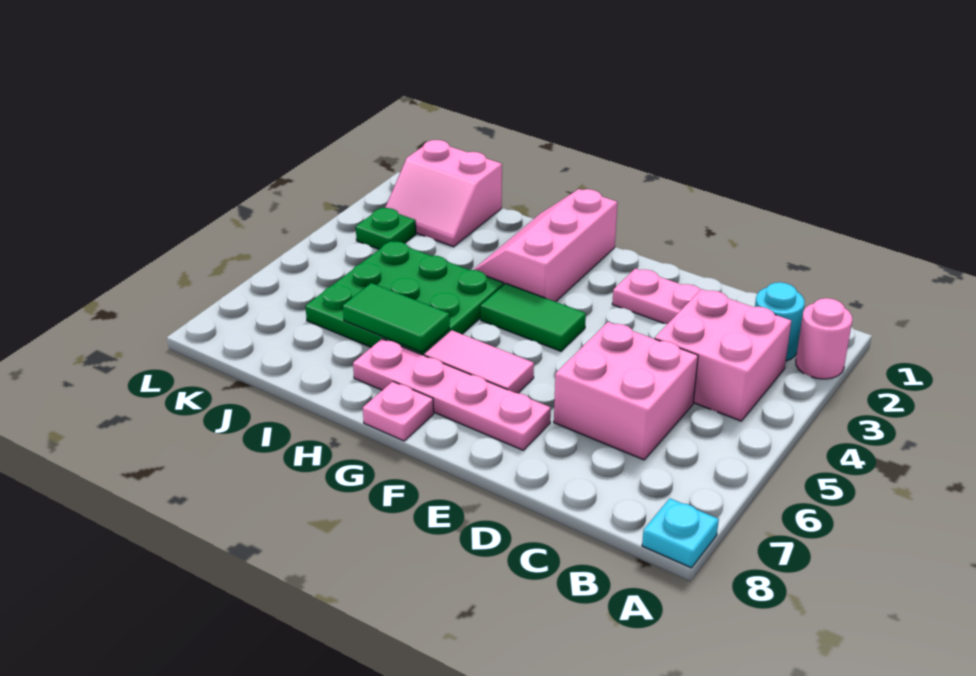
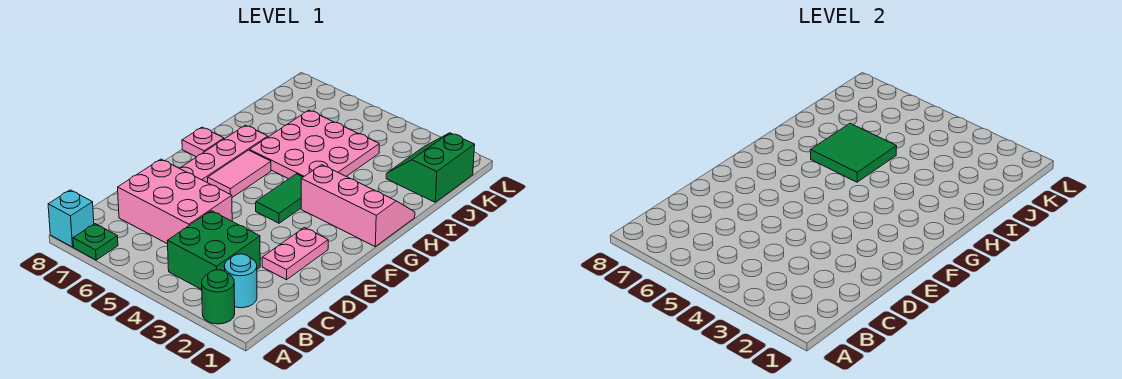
pink round brick A2 level 1 -> green round brick A2 level 1
cyan plate A8 level 1 -> cyan brick A8 level 1
pink brick B3:C4 level 1 -> green brick B3:C4 level 1
pink brick C5:D6 level 1 -> pink brick C5:D7 level 1
green plate H4:J6 level 1 -> pink plate H4:J6 level 1
green tile H6:I6 level 2 -> green tile H5:I6 level 2
pink slope J1:K2 level 1 top 1 -> green slope J1:K2 level 1 top 1
green plate K3 level 1 -> green plate A7 level 1

